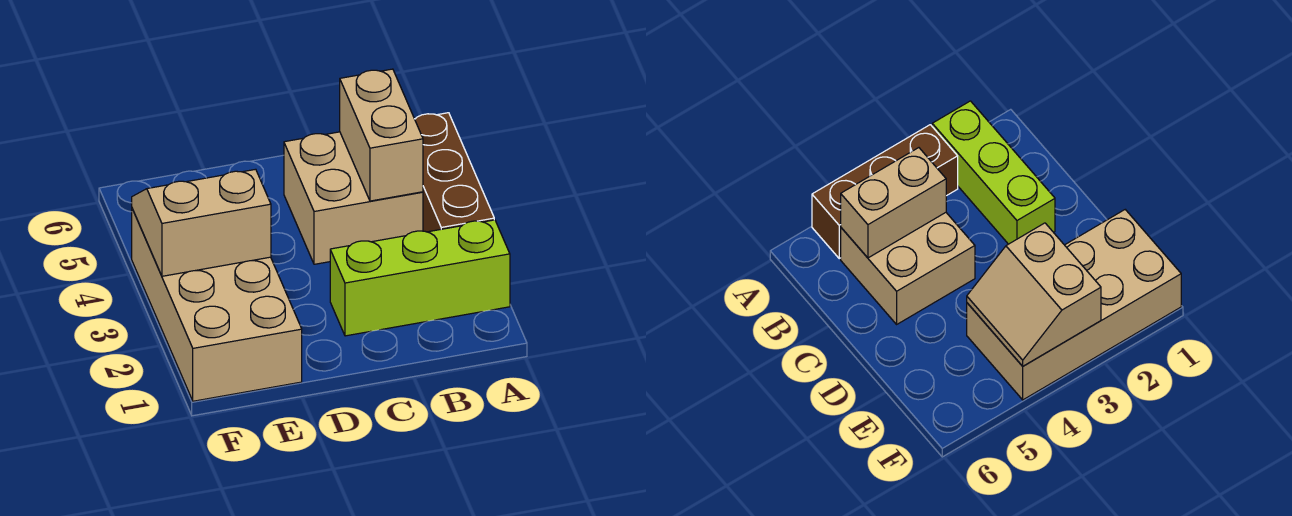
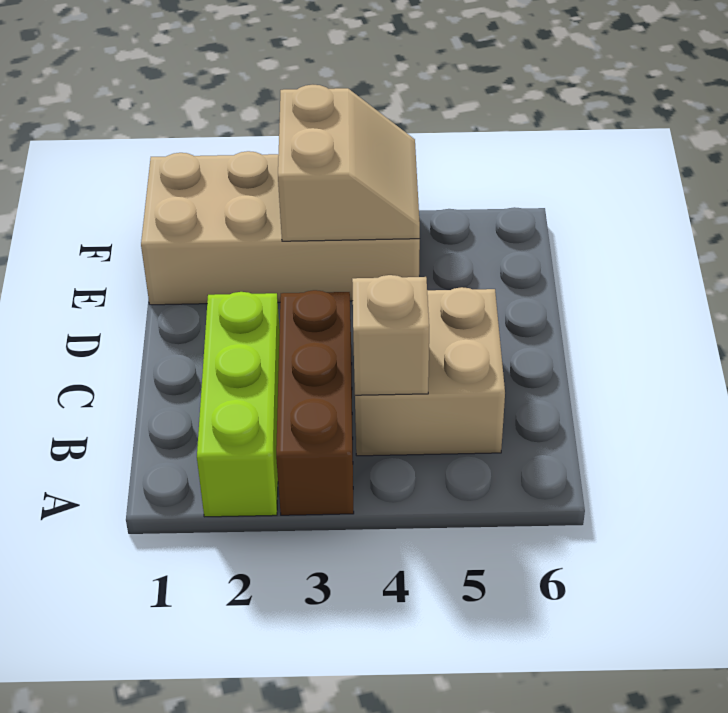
brown brick A3:A5 level 1 -> brown brick A3:C3 level 1
tan brick B4:B5 level 2 -> tan brick B4 level 2

